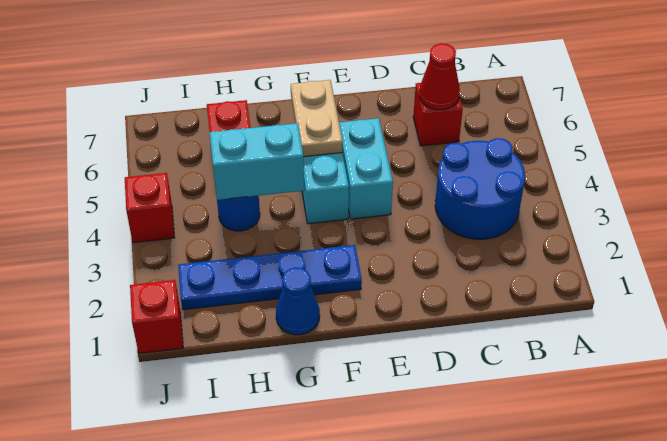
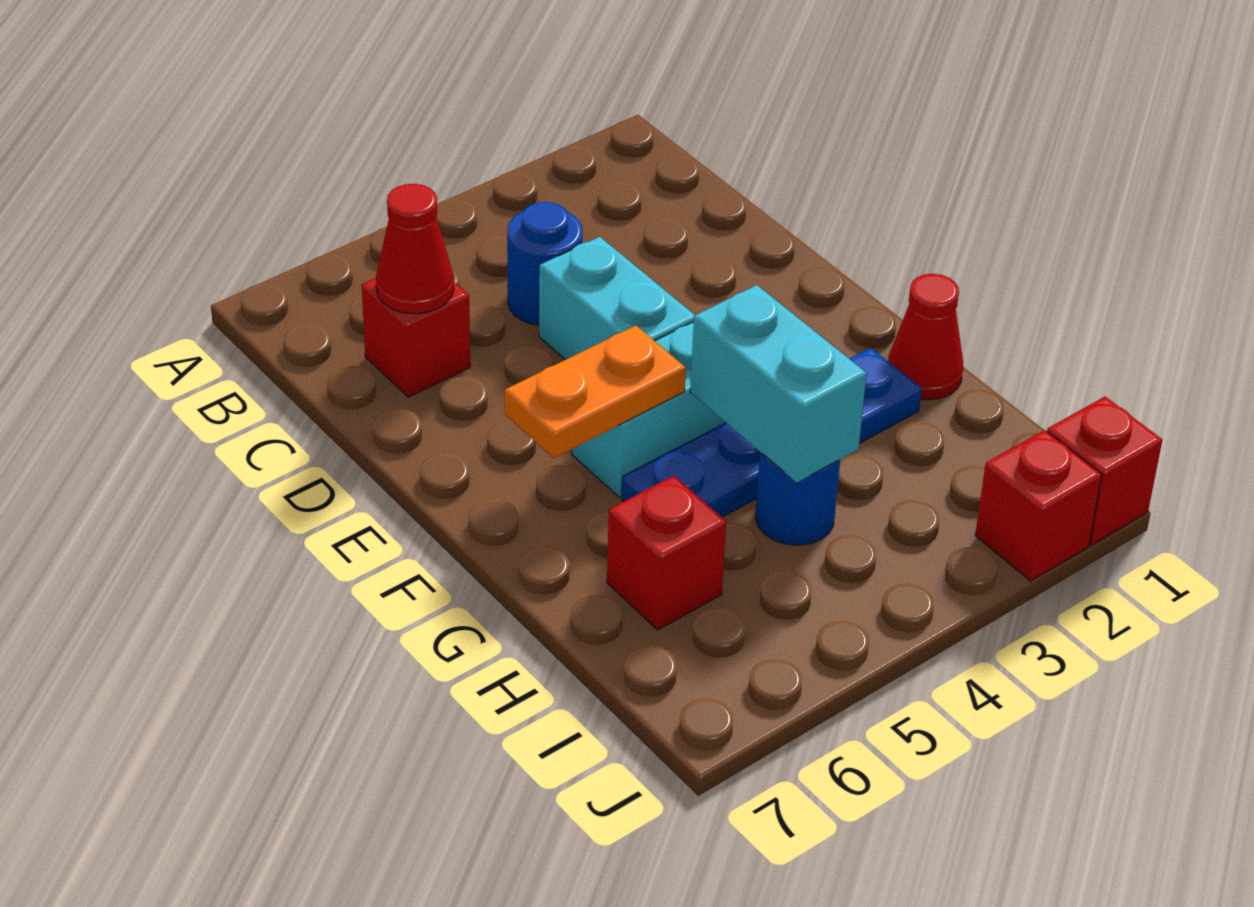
blue round brick B3:C4 level 1 -> blue round brick C4 level 1
cyan brick E4:E5 level 1 -> cyan brick D4:E4 level 1
blue plate F2:I2 level 1 -> blue plate G2:G5 level 1
tan plate F5:F6 level 2 -> orange plate F5:F6 level 2
blue cone G1 level 1 -> red cone G1 level 1
red brick J4 level 1 -> red brick J2 level 1

